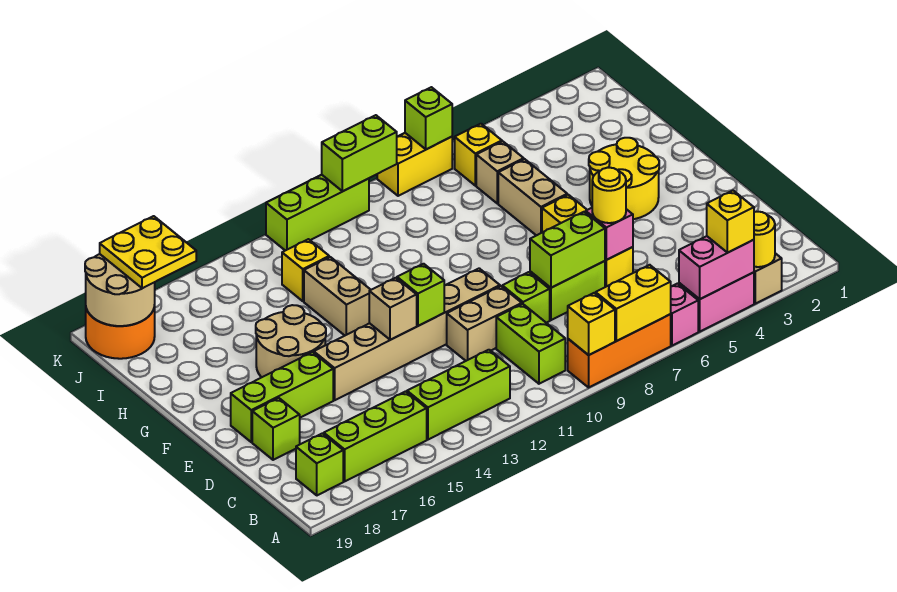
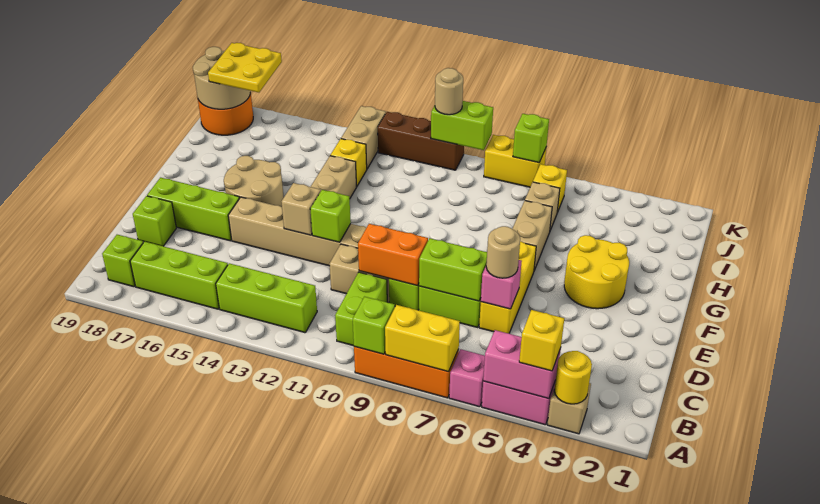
yellow brick A9 level 2 -> lime brick A9 level 2
yellow round brick D6 level 3 -> tan round brick D6 level 3
none -> orange brick D9:D10 level 2
none -> tan brick J13:K13 level 1
lime brick K10:K12 level 1 -> brown brick K10:K12 level 1
none -> tan round brick K10 level 3

